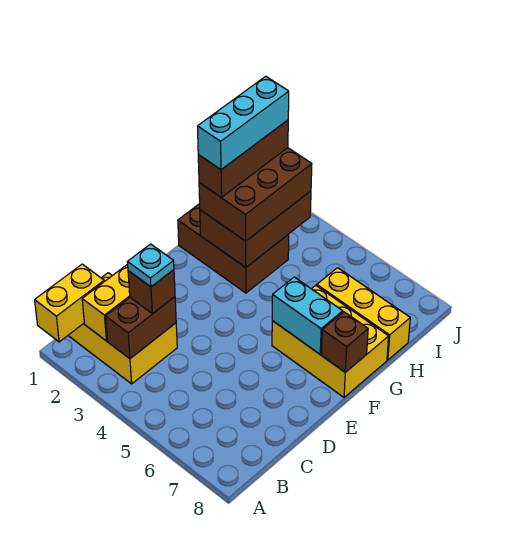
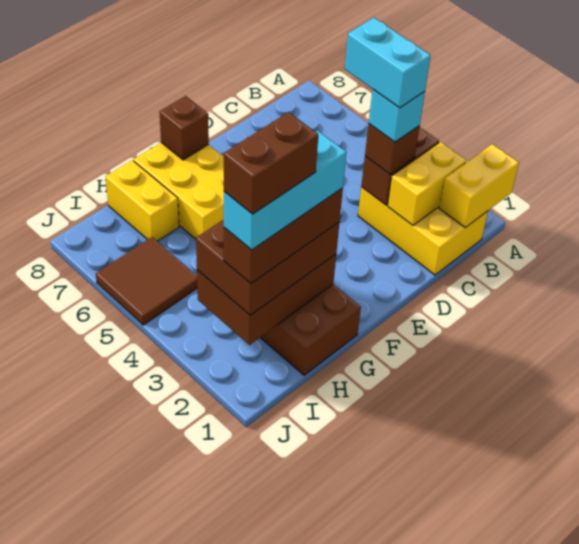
cyan plate C3 level 4 -> cyan brick C3 level 4
cyan brick F6:F7 level 2 -> cyan brick C3:C4 level 5
none -> brown brick H2:I2 level 6
yellow brick H6:H8 level 1 -> yellow brick H7:H8 level 1
none -> brown tile I5:J6 level 1

